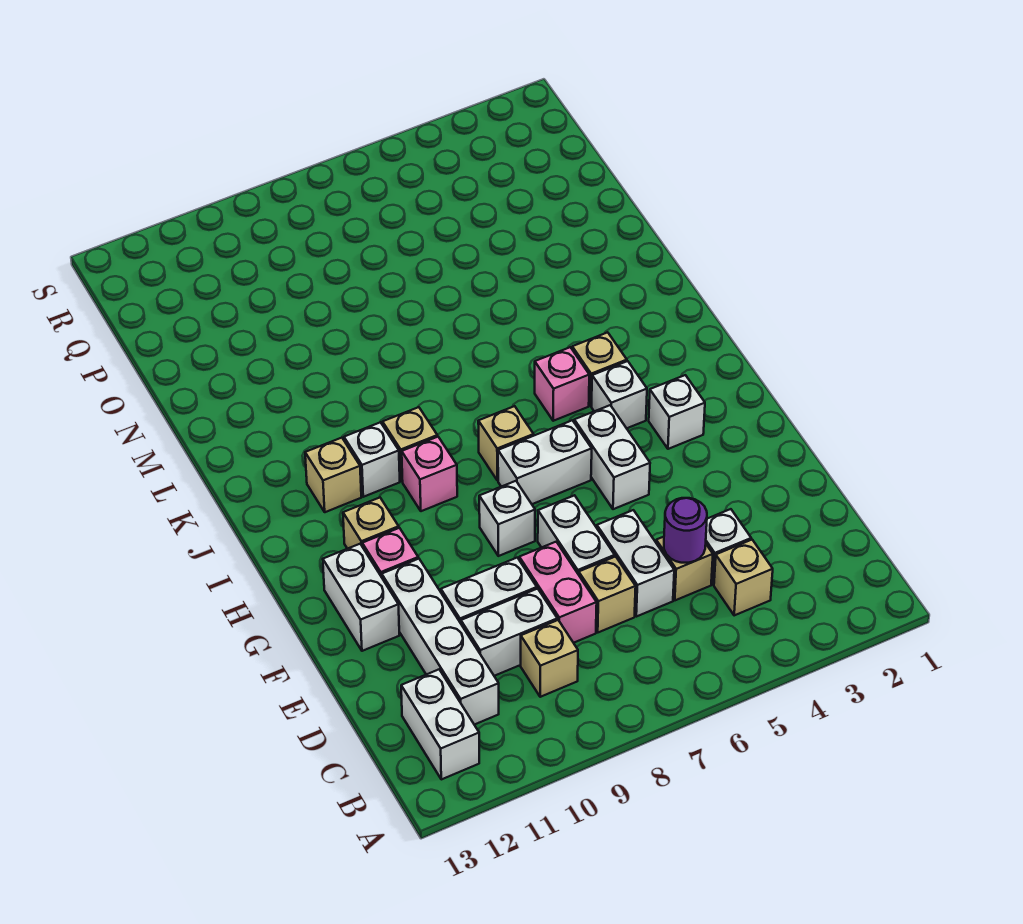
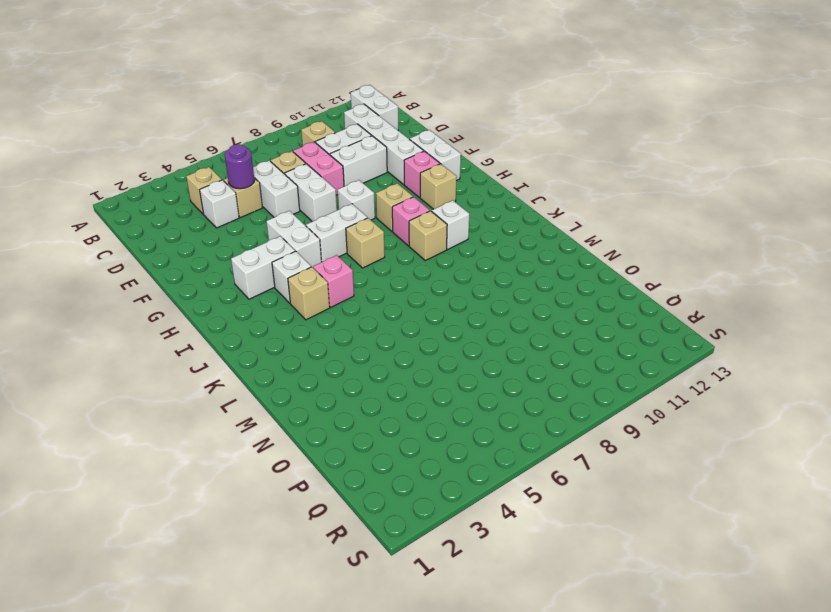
white brick H3 level 1 -> white brick H3:H4 level 1
tan brick J11 level 1 -> tan brick H9 level 1

